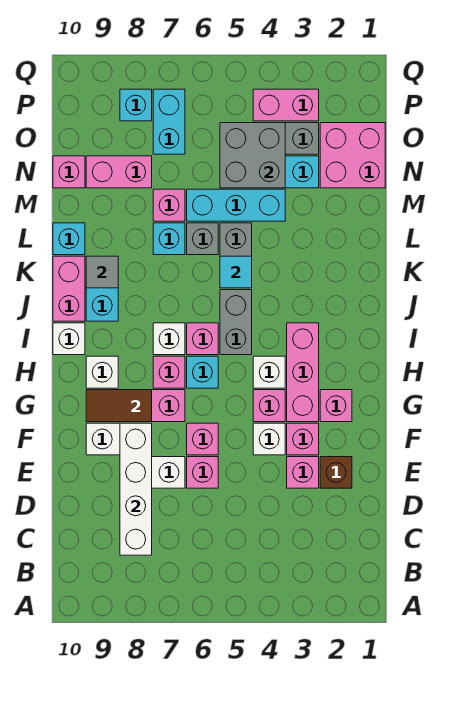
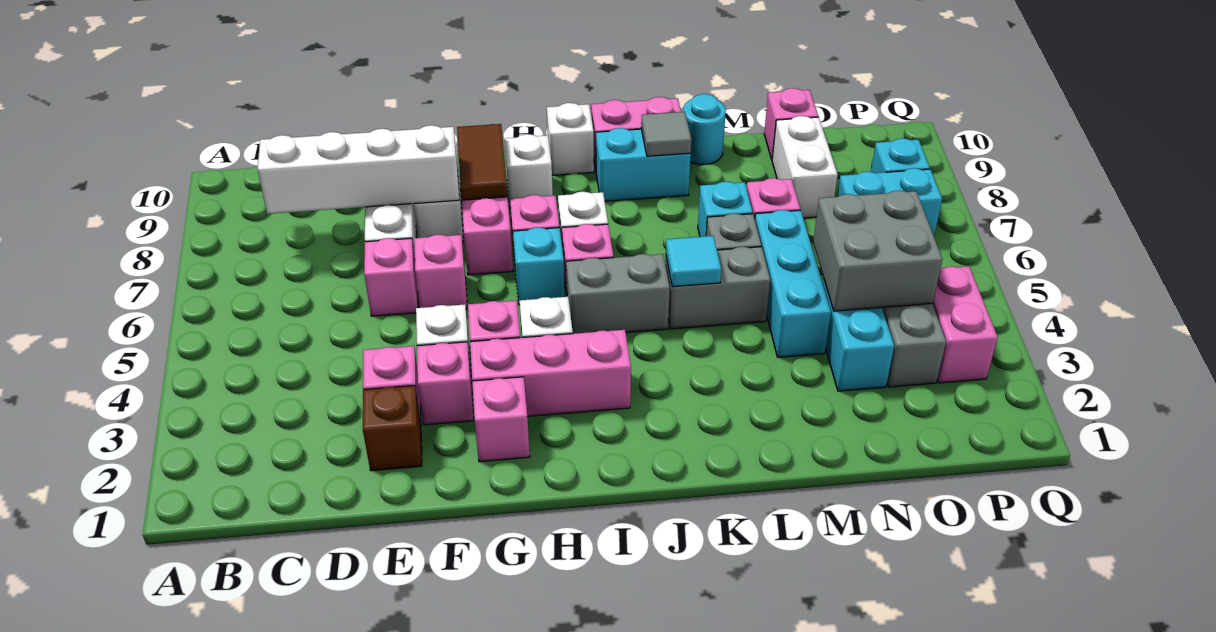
cyan brick L10 level 1 -> cyan round brick L10 level 1
pink brick N1:O2 level 1 -> none
pink brick N8:N9 level 1 -> white brick N8:N9 level 1

